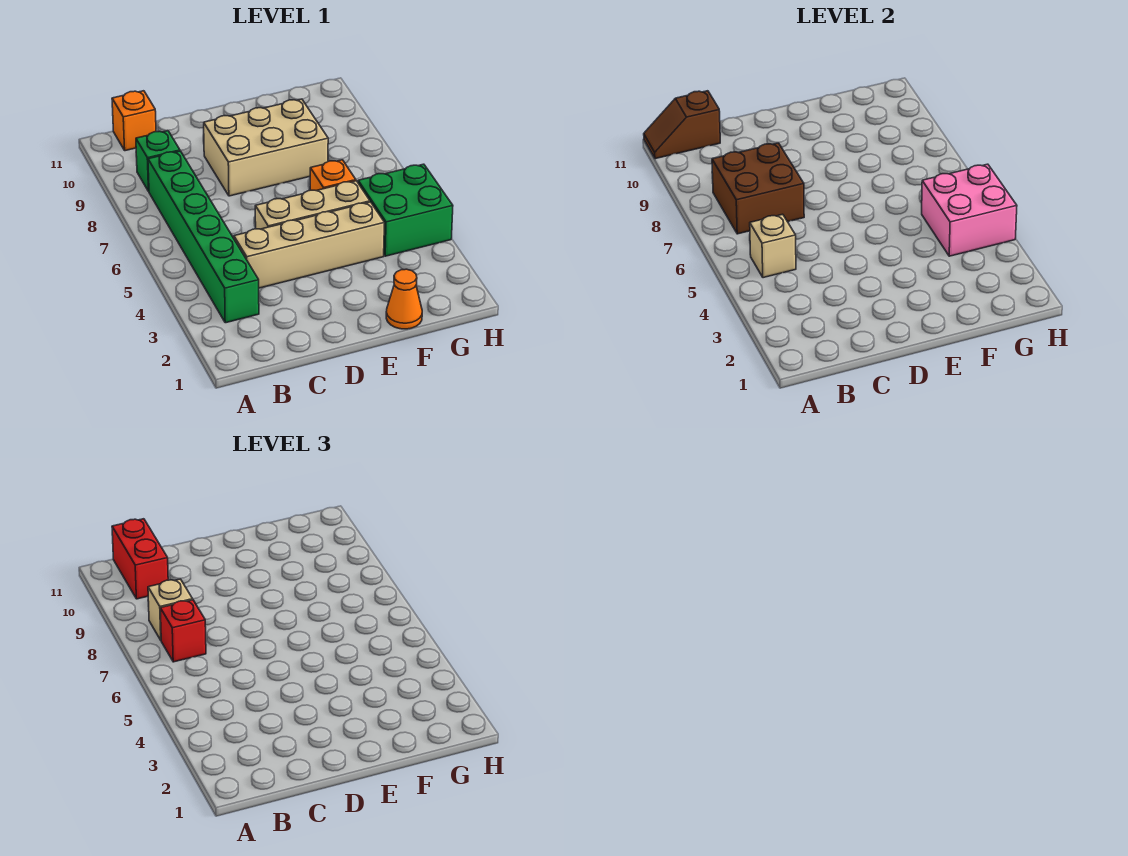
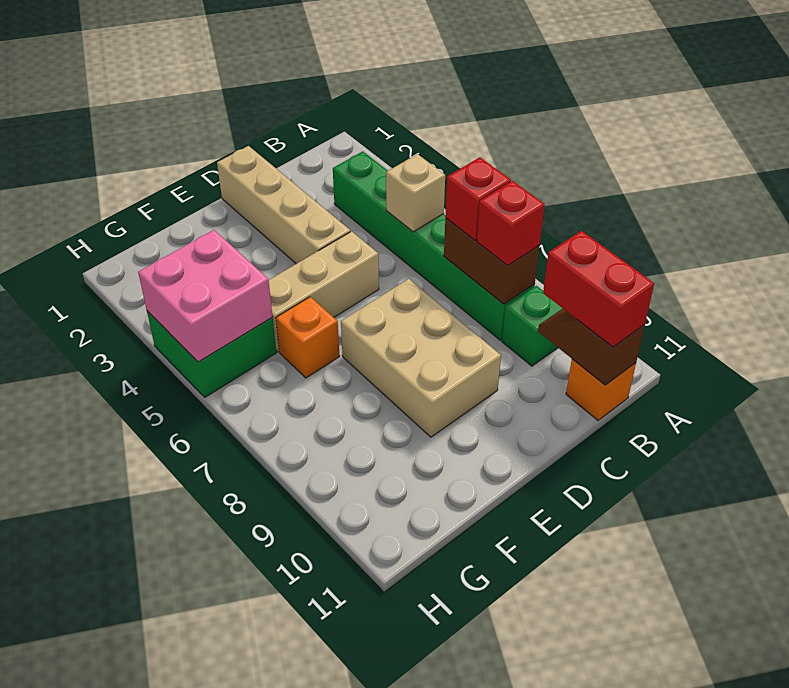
brown slope A11:B11 level 2 top B -> brown slope B10:B11 level 2 top 11
brown brick B7:C8 level 2 -> brown brick B7:B8 level 2
tan brick B8 level 3 -> red brick B8 level 3
tan brick C4:F4 level 1 -> tan brick D1:D4 level 1
tan brick D8:F9 level 1 -> tan brick D7:E9 level 1
orange cone F1 level 1 -> none

